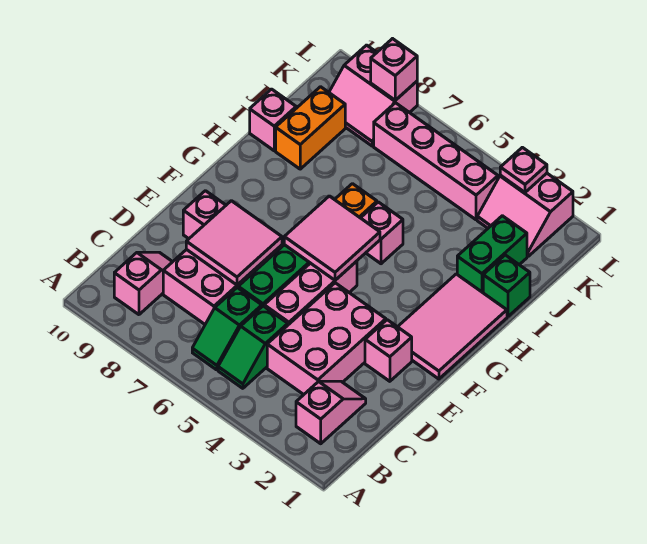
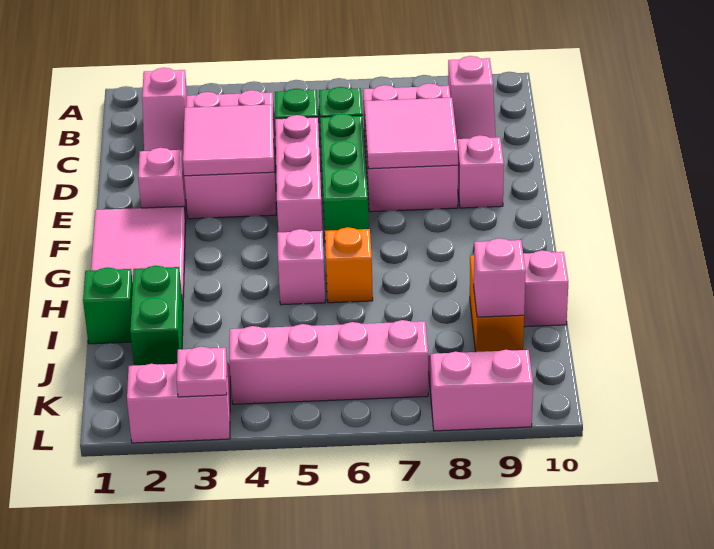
pink tile F5:G6 level 2 -> pink tile D3:E4 level 2
pink brick L8 level 2 -> pink brick J9 level 2

